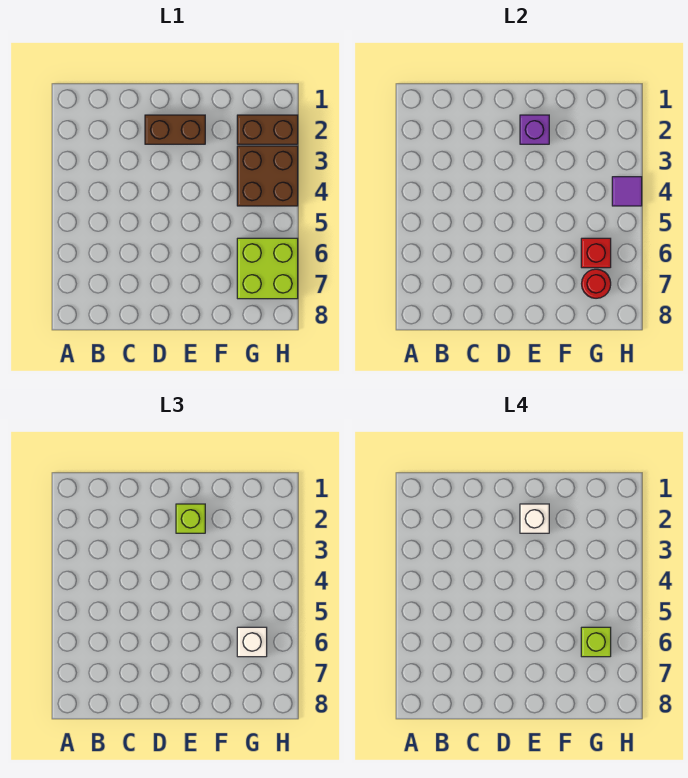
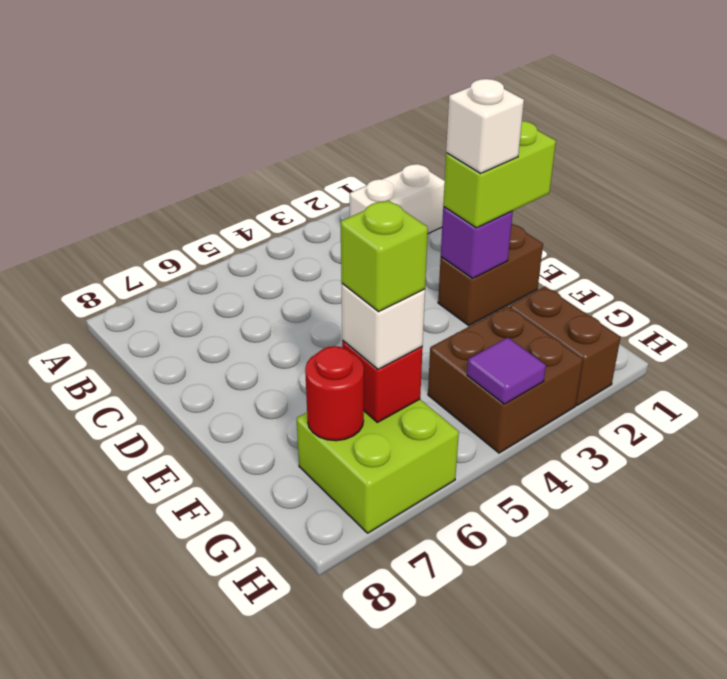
none -> white brick B1:B2 level 1
brown brick D2:E2 level 1 -> brown brick E1:E2 level 1
lime brick E2 level 3 -> lime brick E1:E2 level 3

